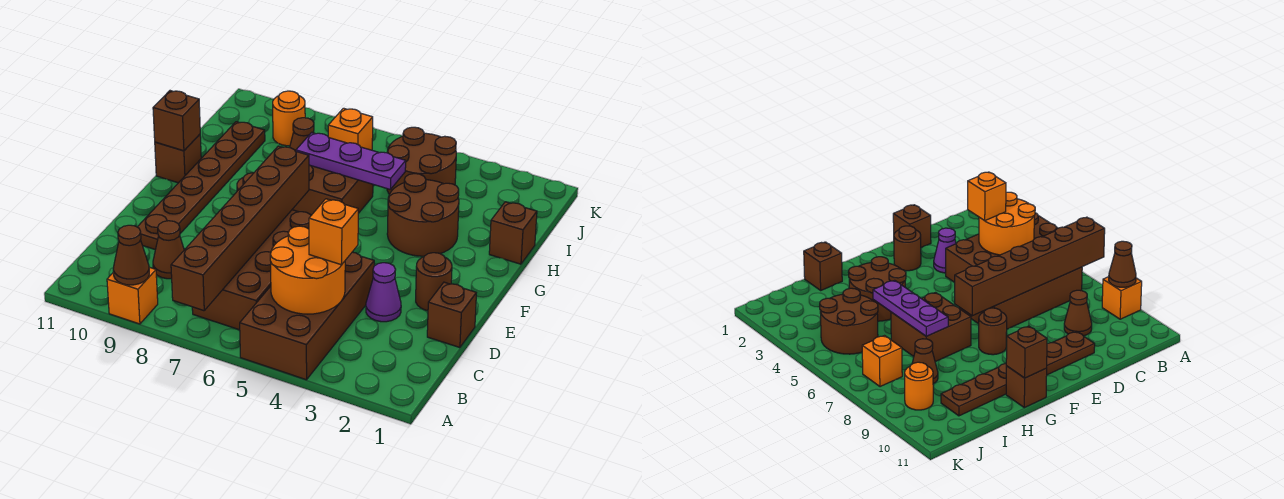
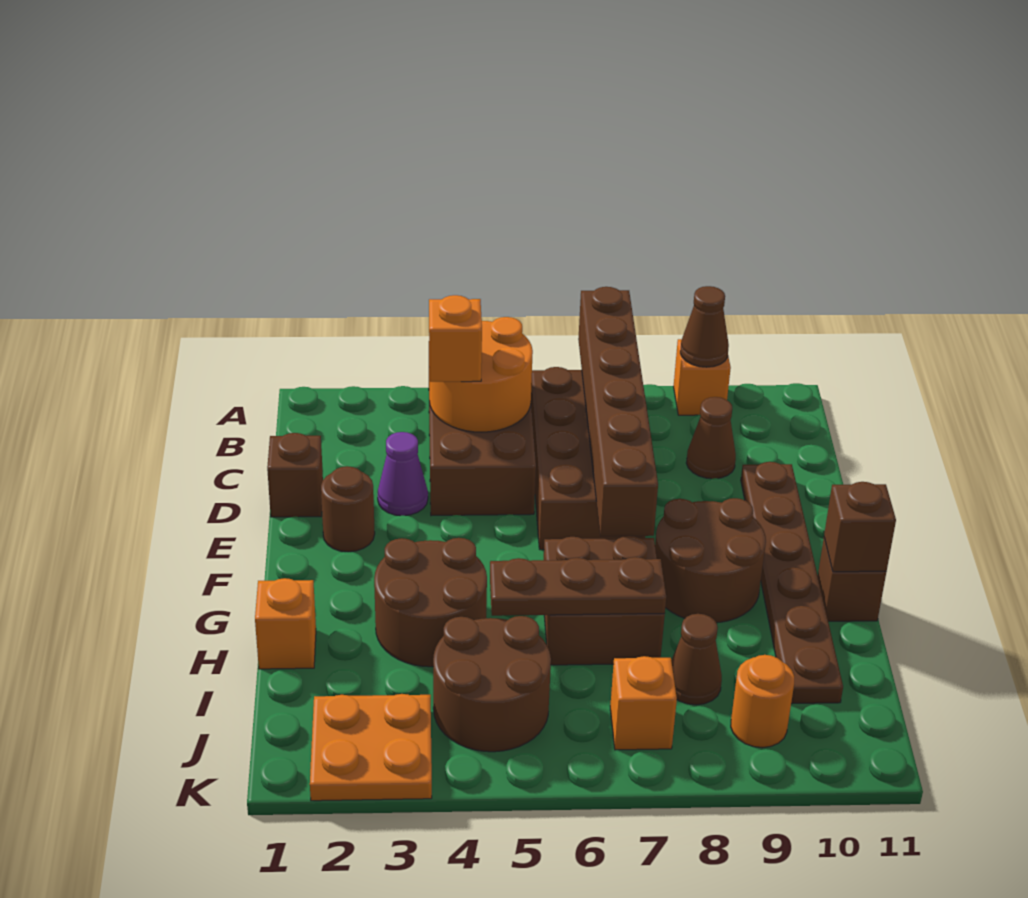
brown round brick F8 level 1 -> brown round brick F8:G9 level 1
brown brick H1 level 1 -> orange brick H1 level 1
purple plate H5:H7 level 2 -> brown plate H5:H7 level 2
none -> orange plate J2:K3 level 1

